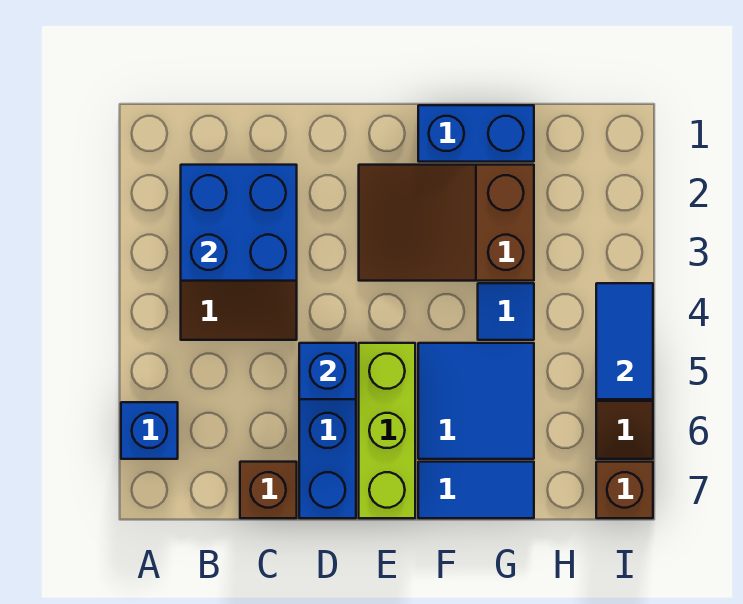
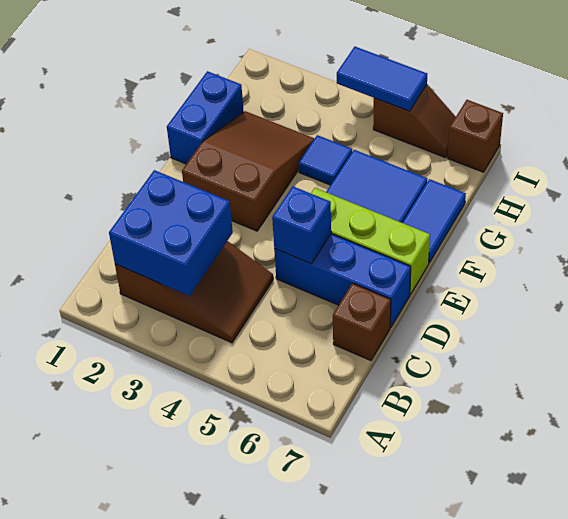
blue brick A6 level 1 -> none
brown slope E2:G3 level 1 top G -> brown slope E2:G3 level 1 top E

